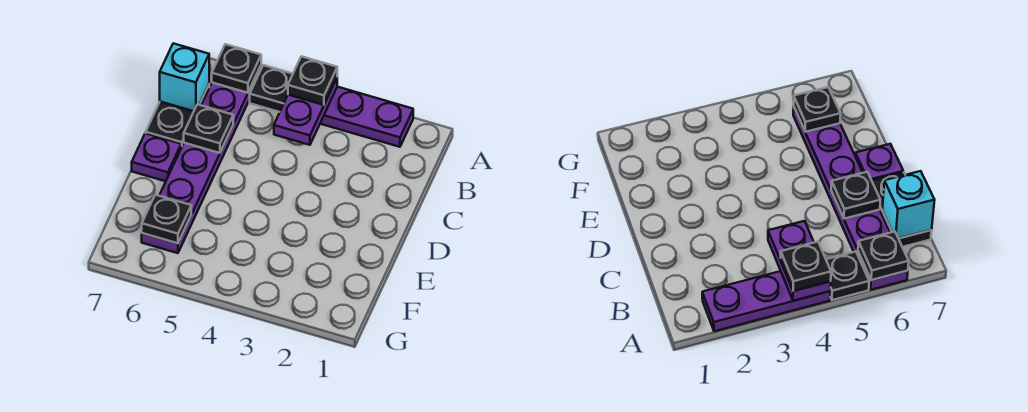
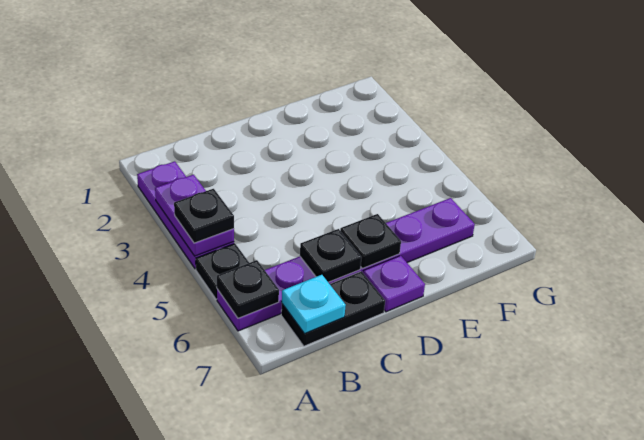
purple plate A4:B4 level 2 -> purple plate A3:A4 level 2
cyan brick B7 level 2 -> cyan plate B7 level 2
black plate F6 level 2 -> black plate D6 level 2

